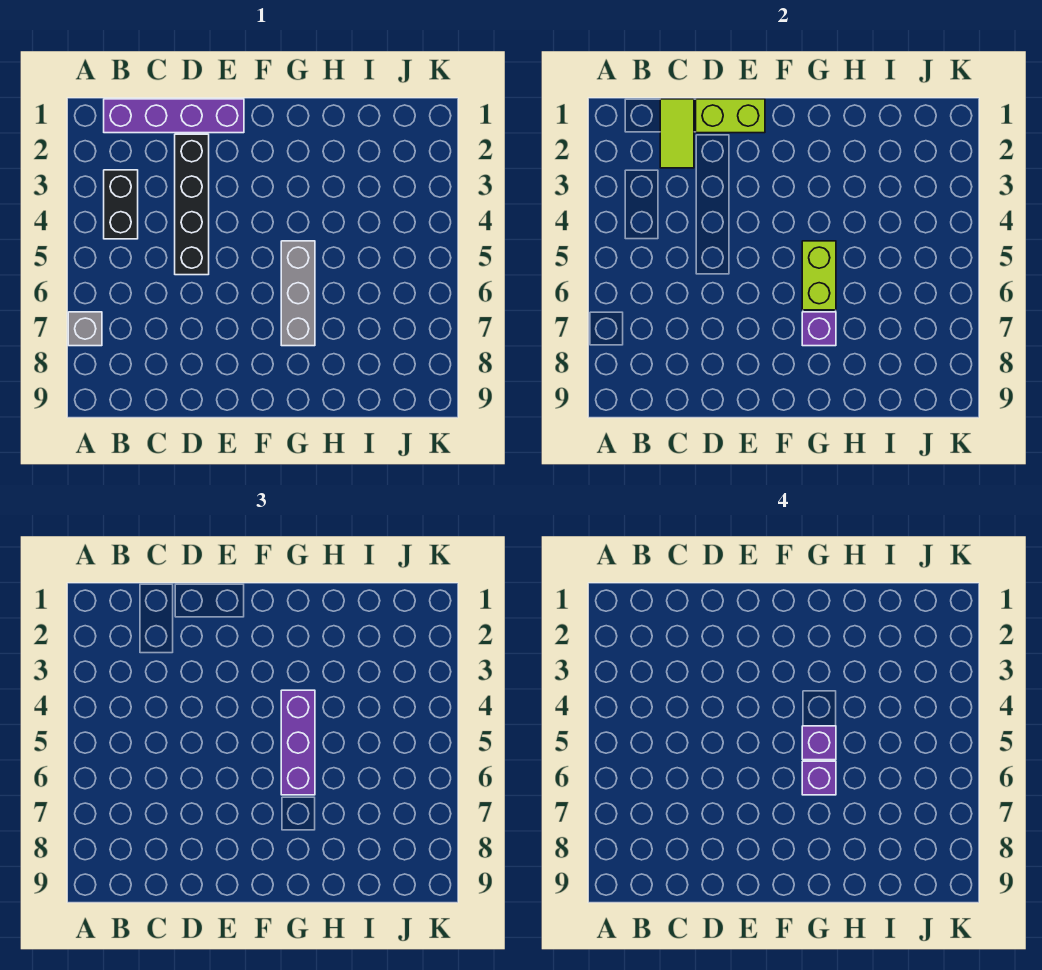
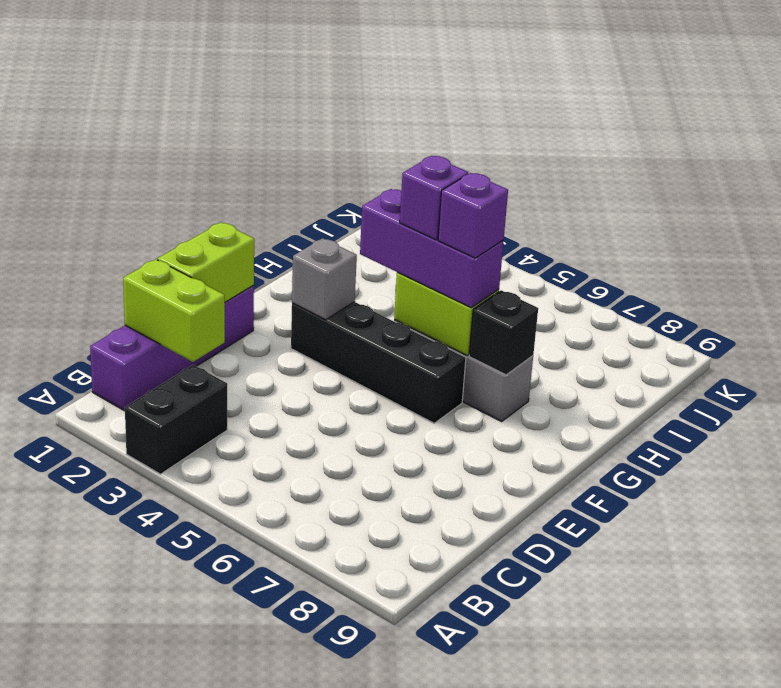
grey brick A7 level 1 -> grey brick F3 level 2
black brick B3:B4 level 1 -> black brick A3:B3 level 1
lime tile C1:C2 level 2 -> lime brick C1:C2 level 2
black brick D2:D5 level 1 -> black brick F3:F6 level 1
purple brick G7 level 2 -> black brick G7 level 2

